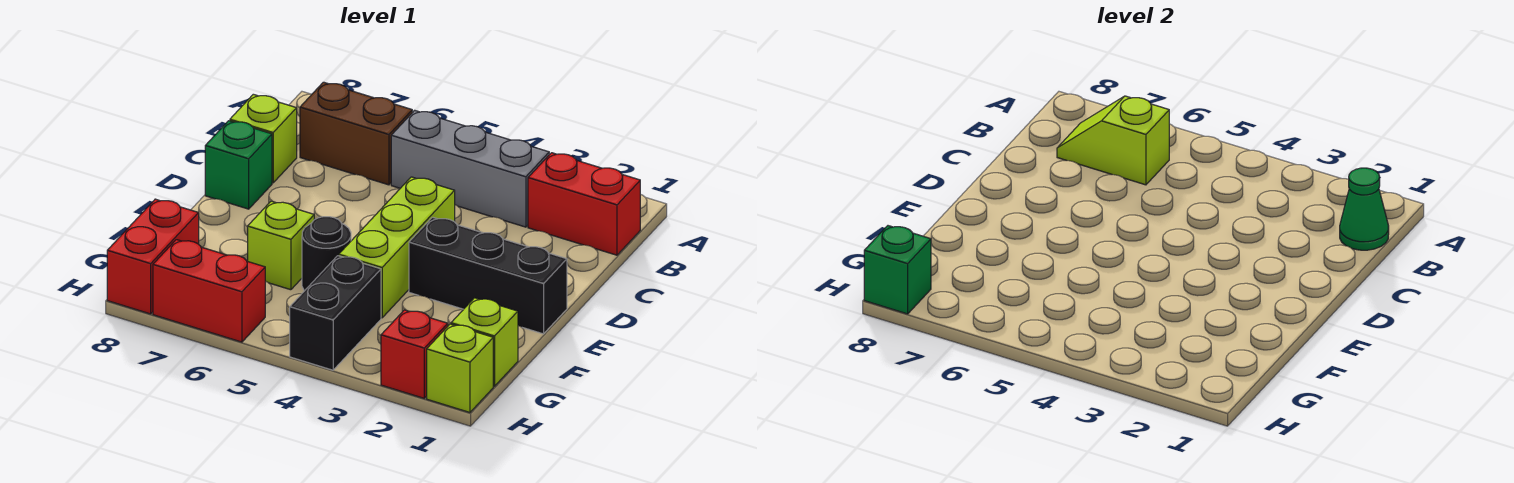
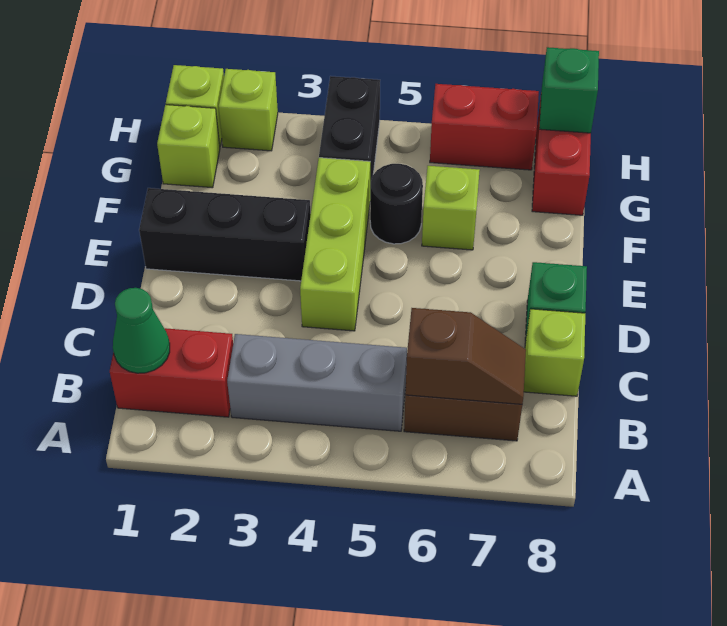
lime slope B6:B7 level 2 top 6 -> brown slope B6:B7 level 2 top 6
red brick H2 level 1 -> lime brick H2 level 1

